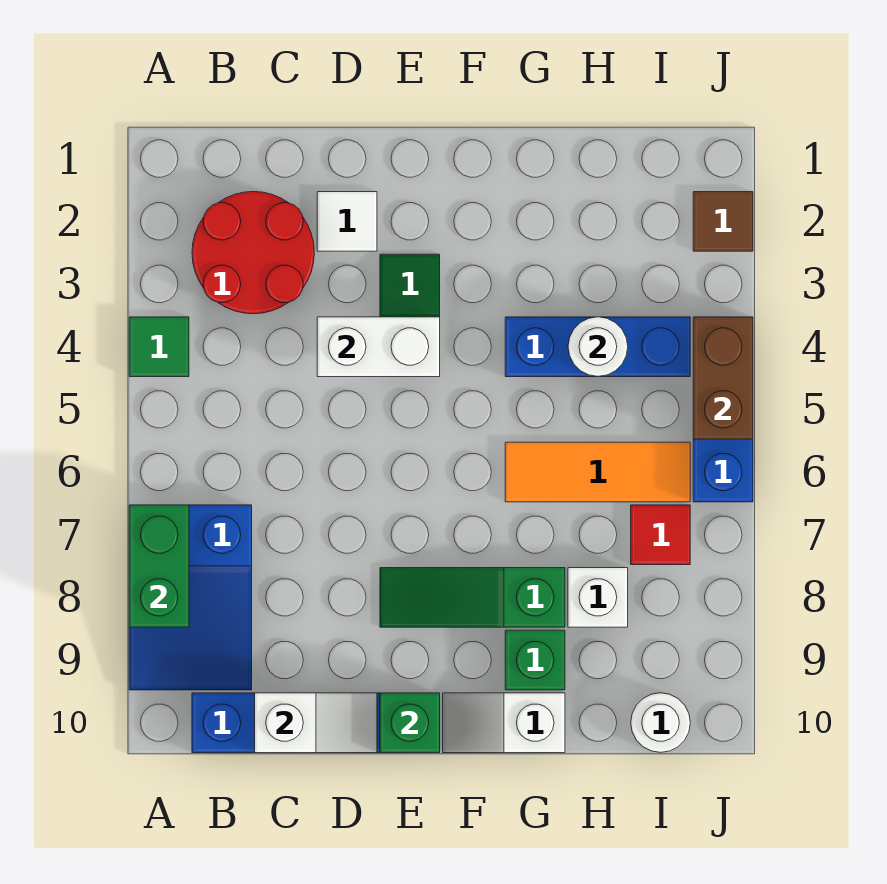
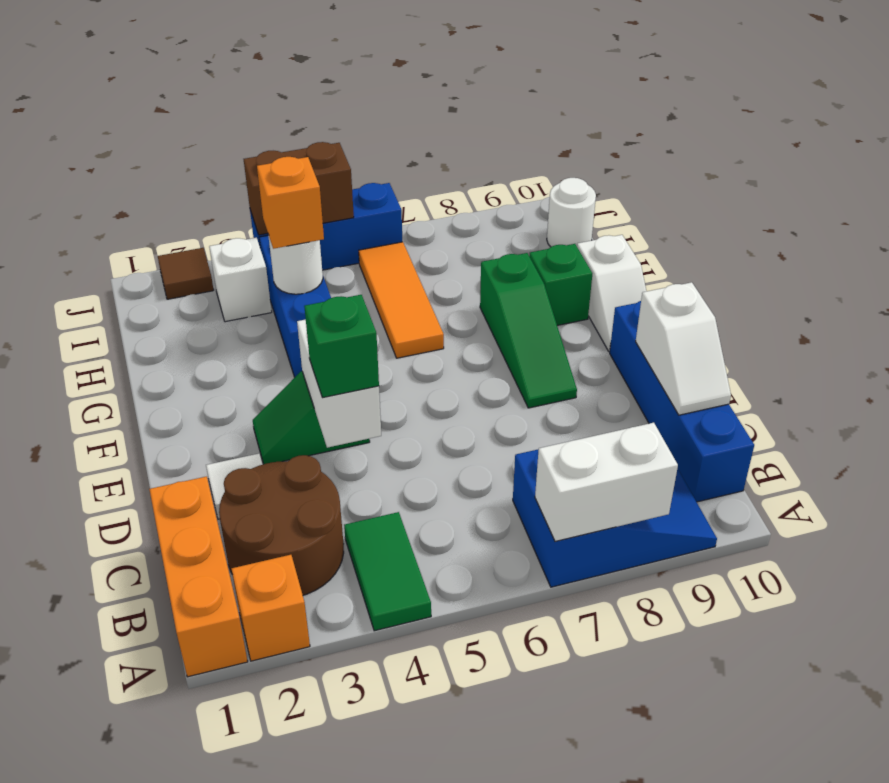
none -> orange brick A1:C1 level 1
none -> orange brick A2 level 1
green tile A4 level 1 -> green tile A4:B4 level 1
green brick A7:A8 level 2 -> white brick A7:A8 level 2
red round brick B2:C3 level 1 -> brown round brick B2:C3 level 1
white slope C10:D10 level 2 top C -> white slope C10:D10 level 2 top D
green brick E10 level 2 -> green brick D4 level 3
none -> orange brick H4 level 3
white brick H8 level 1 -> white brick I3 level 1
red tile I7 level 1 -> none

